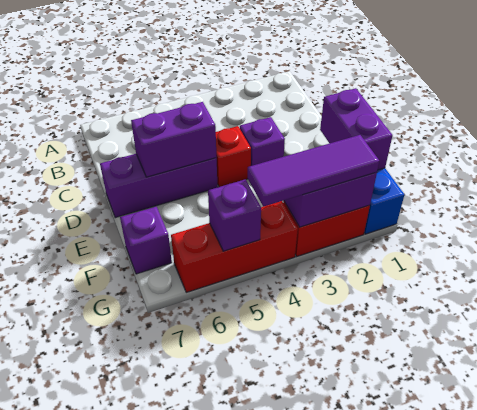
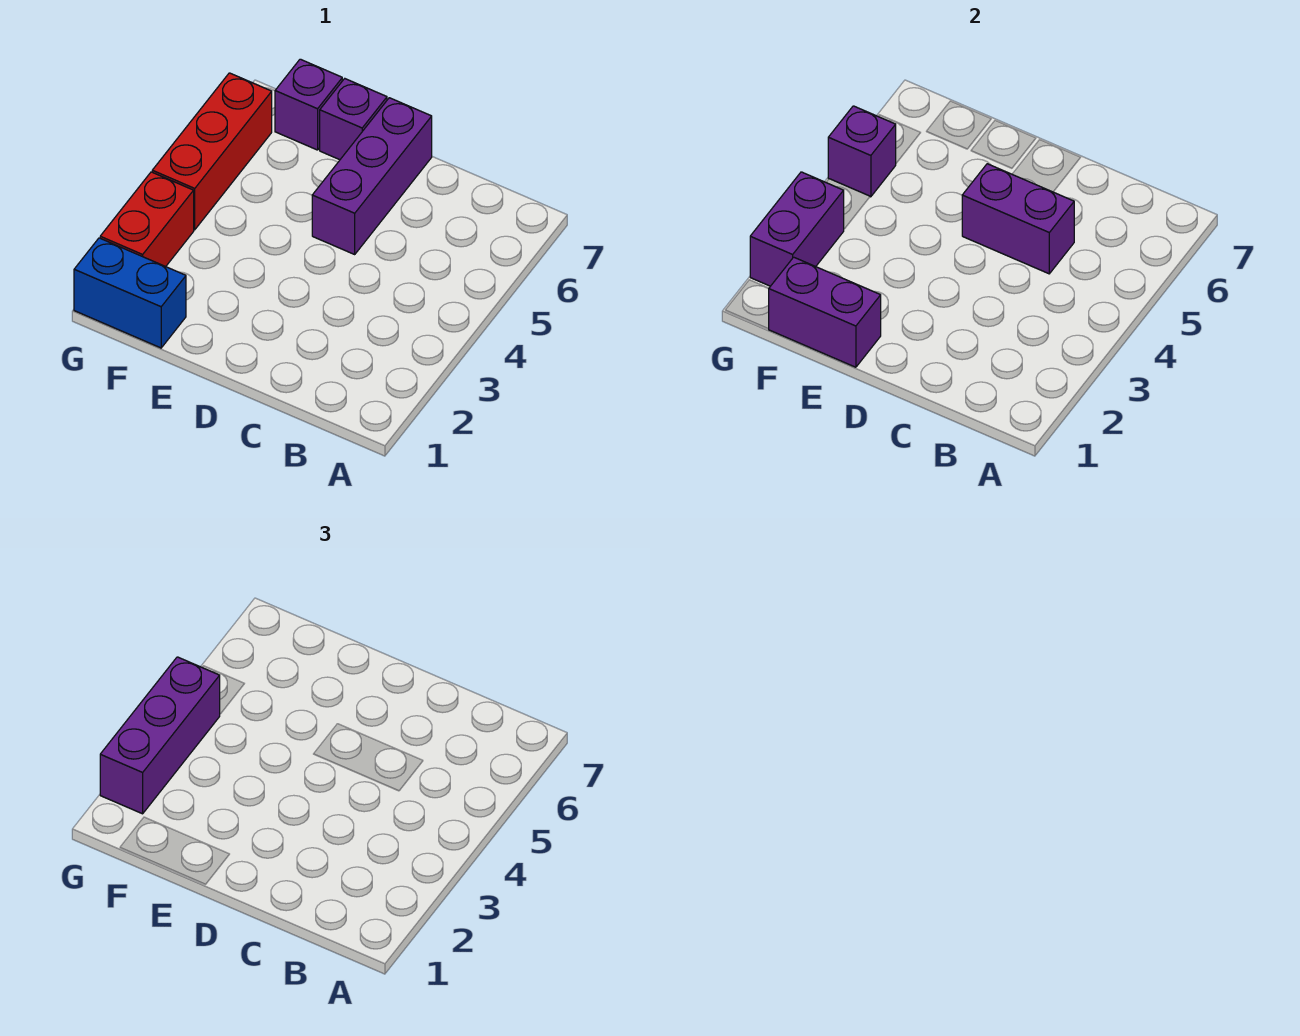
purple brick D3 level 1 -> purple brick E7 level 1
red brick D4 level 1 -> none
purple brick D5:D6 level 2 -> purple brick C5:D5 level 2
purple tile G2:G4 level 3 -> purple brick G2:G4 level 3

